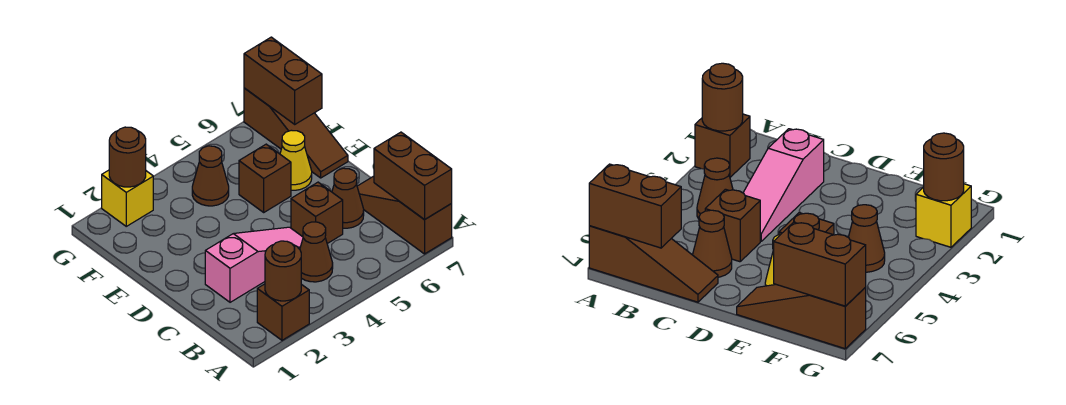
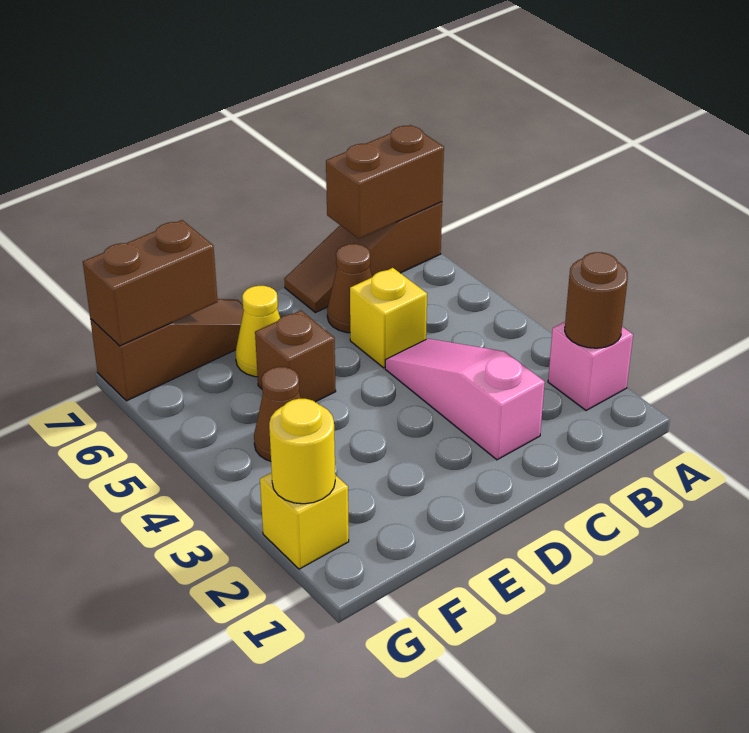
brown brick A2 level 1 -> pink brick A2 level 1
brown cone B4 level 1 -> none
brown brick C5 level 1 -> yellow brick C5 level 1
brown round brick G2 level 2 -> yellow round brick G2 level 2

